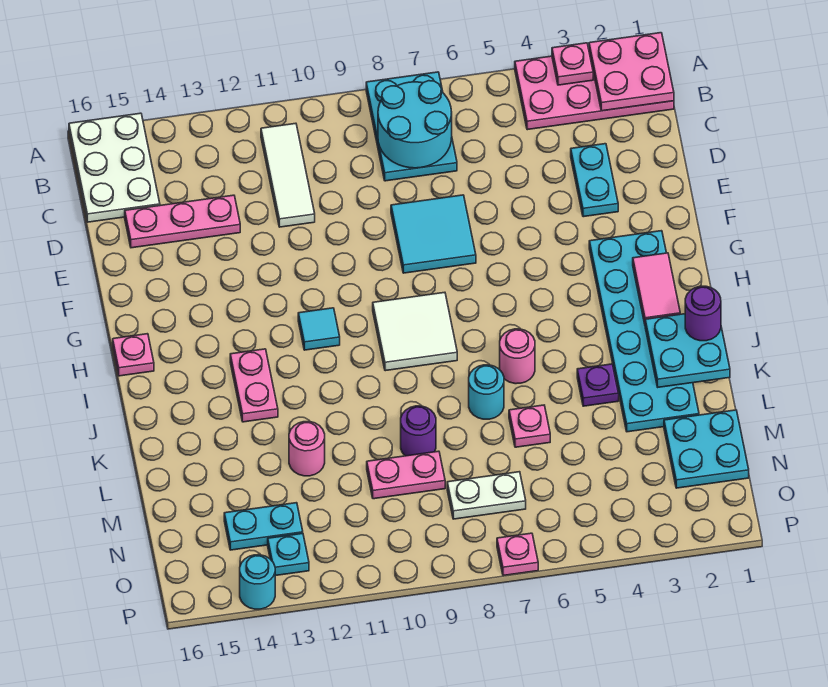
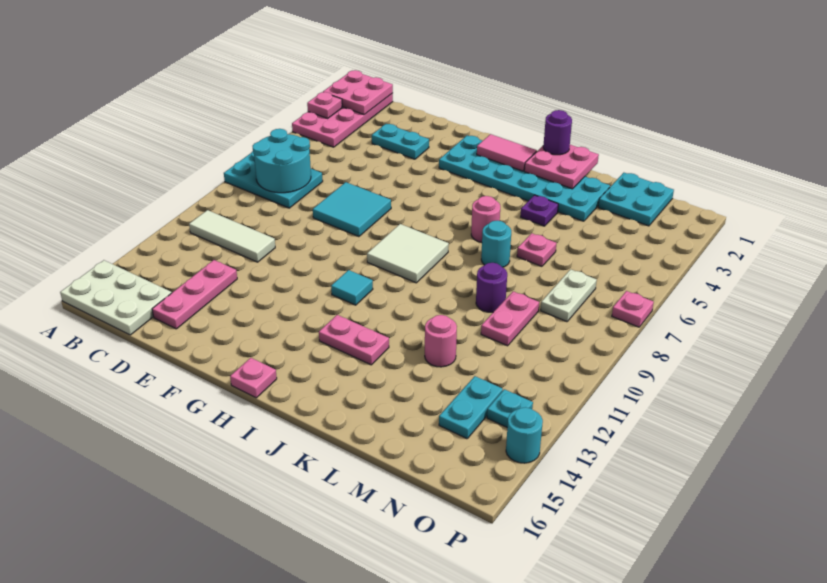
cyan plate J1:K2 level 2 -> pink plate J1:K2 level 2

